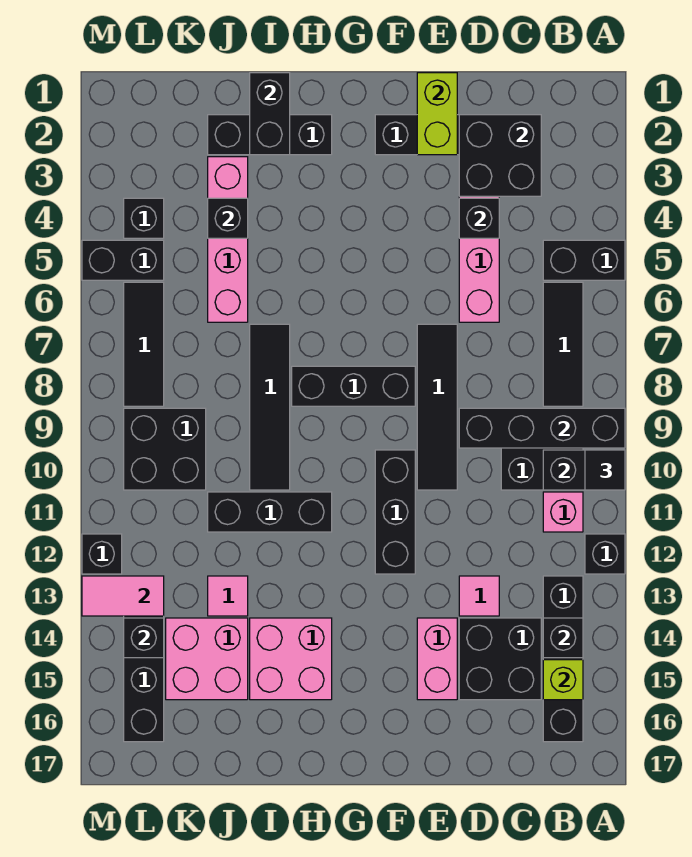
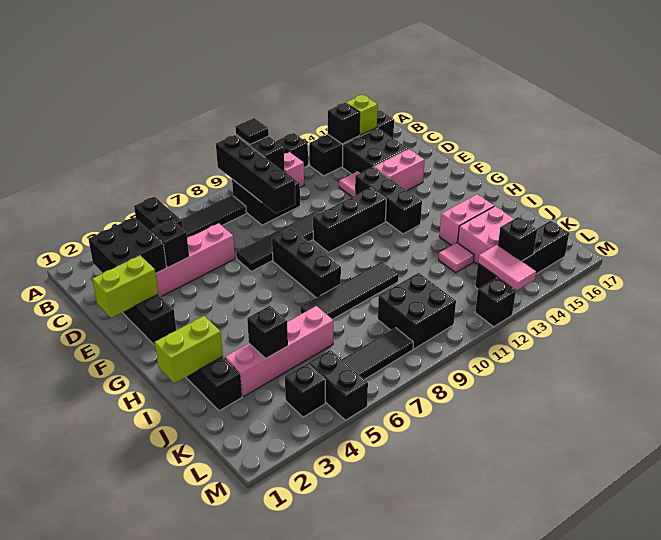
black brick H11:J11 level 1 -> black brick E13:G13 level 1
pink brick H14:I15 level 1 -> pink brick I14:I15 level 1
black brick I1:I2 level 2 -> lime brick I1:I2 level 2

